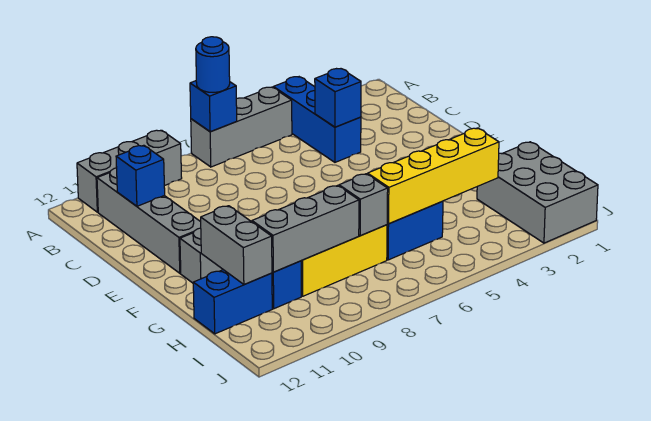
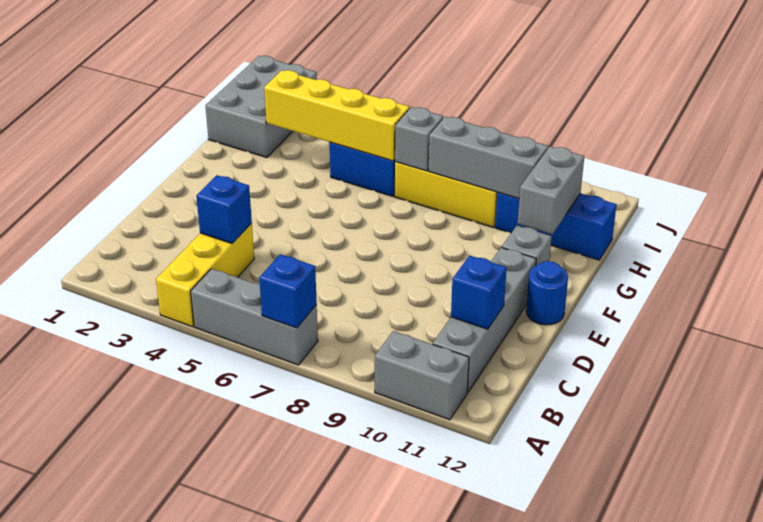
blue brick A4:C4 level 1 -> yellow brick A4:C4 level 1
blue round brick A7 level 3 -> blue round brick E12 level 1
grey brick A9:A11 level 1 -> grey brick A10:A11 level 1

